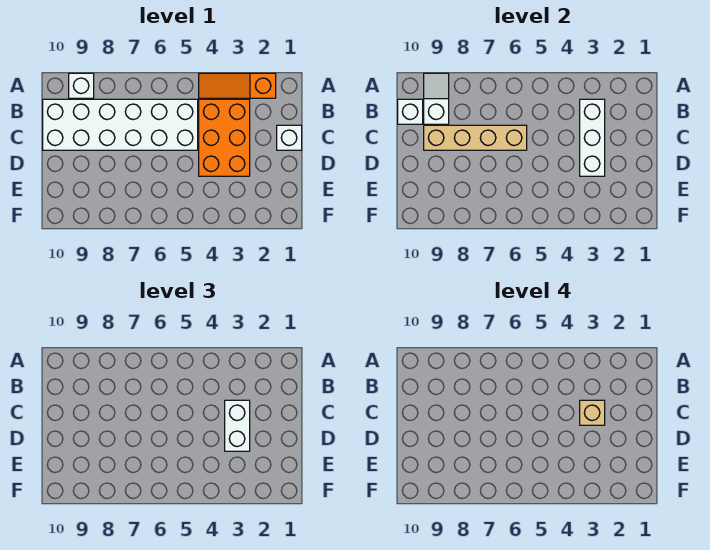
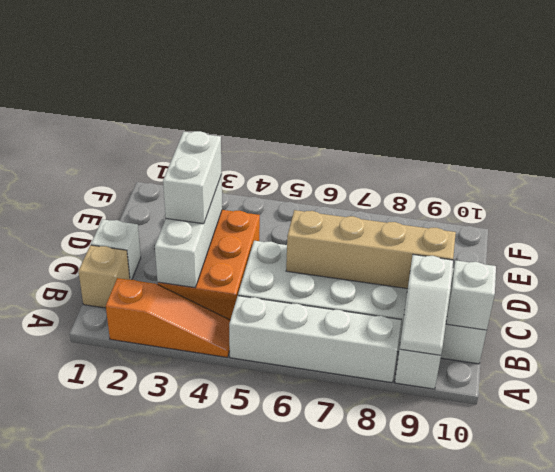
none -> white brick A5:A8 level 1
tan brick C3 level 4 -> tan brick B1 level 1

